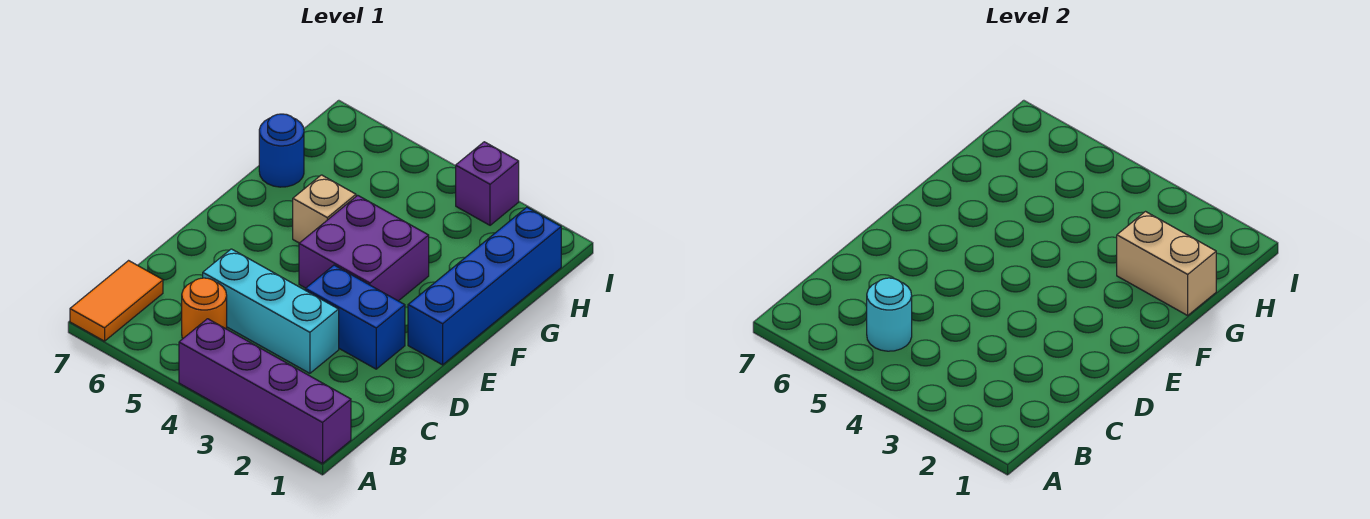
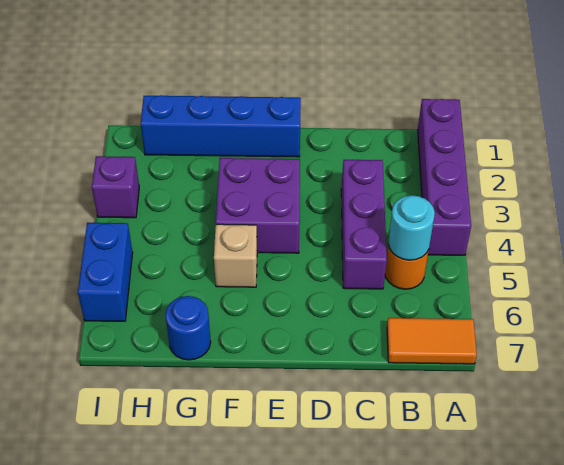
cyan brick C3:C5 level 1 -> purple brick C3:C5 level 1
blue brick D2:D3 level 1 -> blue brick I5:I6 level 1
tan brick G1:G2 level 2 -> none

